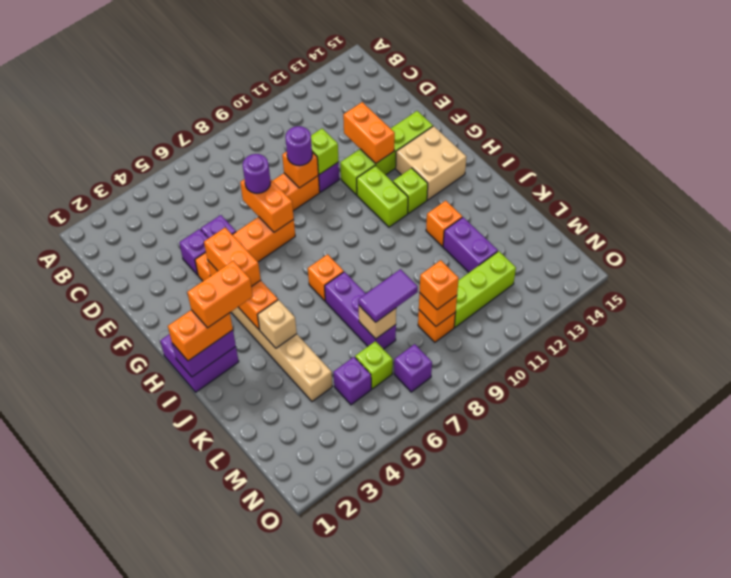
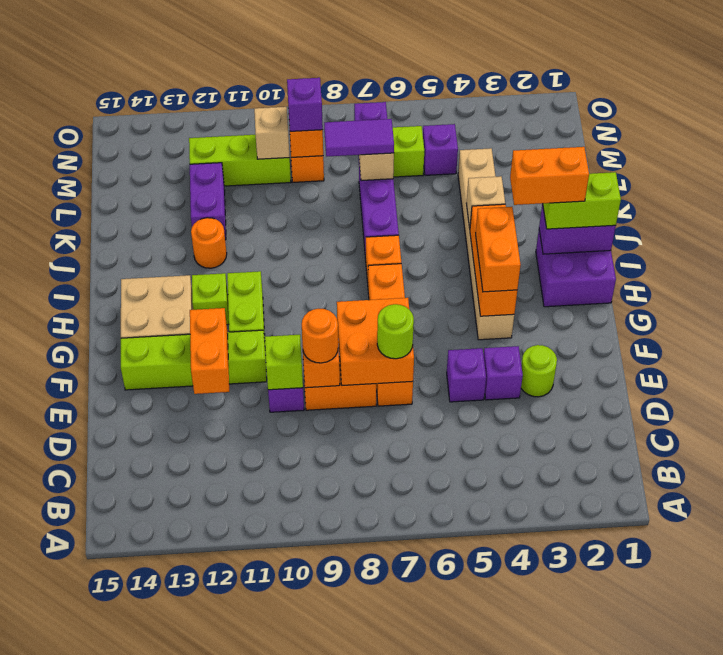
none -> lime round brick E3 level 1
orange brick E7:F7 level 2 -> orange brick E7:F8 level 2
purple round brick E7 level 3 -> lime round brick E7 level 3
purple round brick E9 level 3 -> orange round brick E9 level 3
orange brick F4:F7 level 1 -> orange brick E7:H7 level 1
orange brick I1:I2 level 3 -> lime brick I1:I2 level 3
orange brick J12 level 1 -> orange round brick J12 level 1
orange brick M9 level 3 -> purple brick M9 level 3
none -> tan brick M10 level 2

